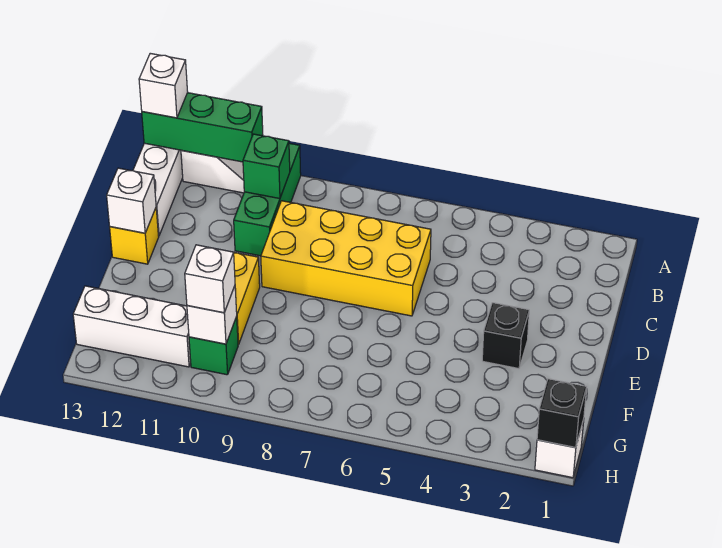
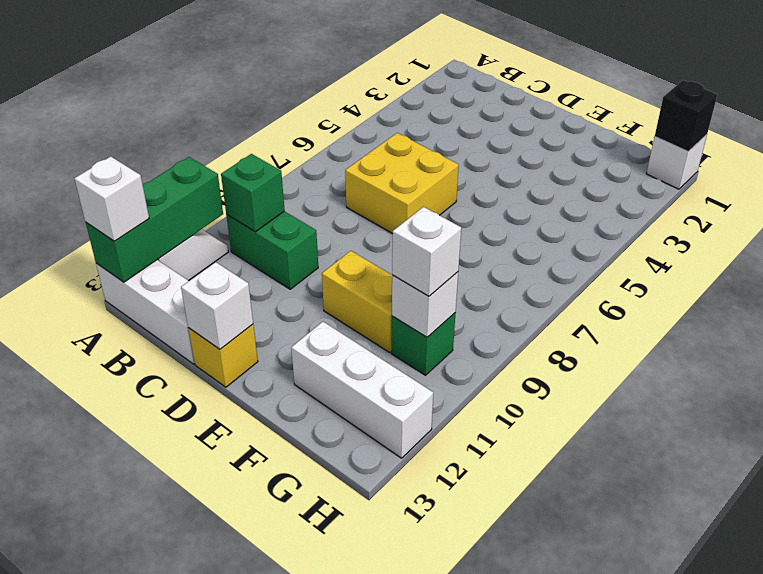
green brick A10:C10 level 1 -> green brick B10:C10 level 1
yellow brick C6:D9 level 1 -> yellow brick C6:D7 level 1
black brick E3 level 1 -> none
white brick G11:G13 level 1 -> white brick F12:H12 level 1

